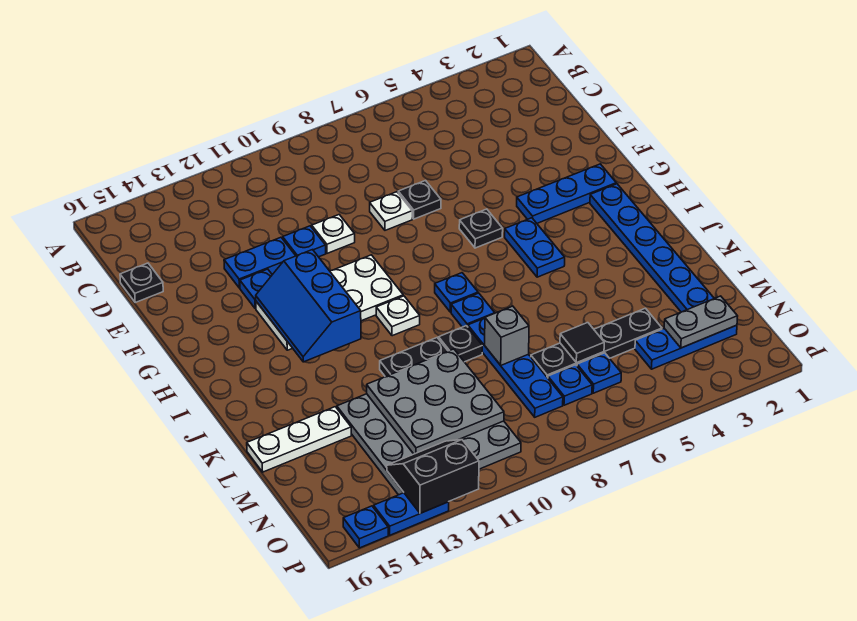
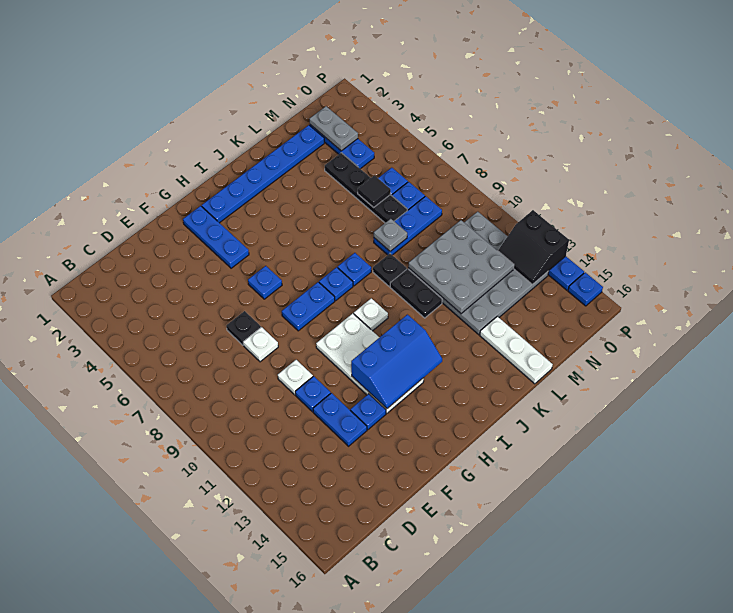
black plate D16 level 1 -> none
black plate G6 level 1 -> blue plate G6 level 1
blue plate H5:I5 level 1 -> blue plate G8:H8 level 1
blue plate K8:N8 level 1 -> blue plate L8:N8 level 1
grey brick L8 level 2 -> grey plate L8 level 2

